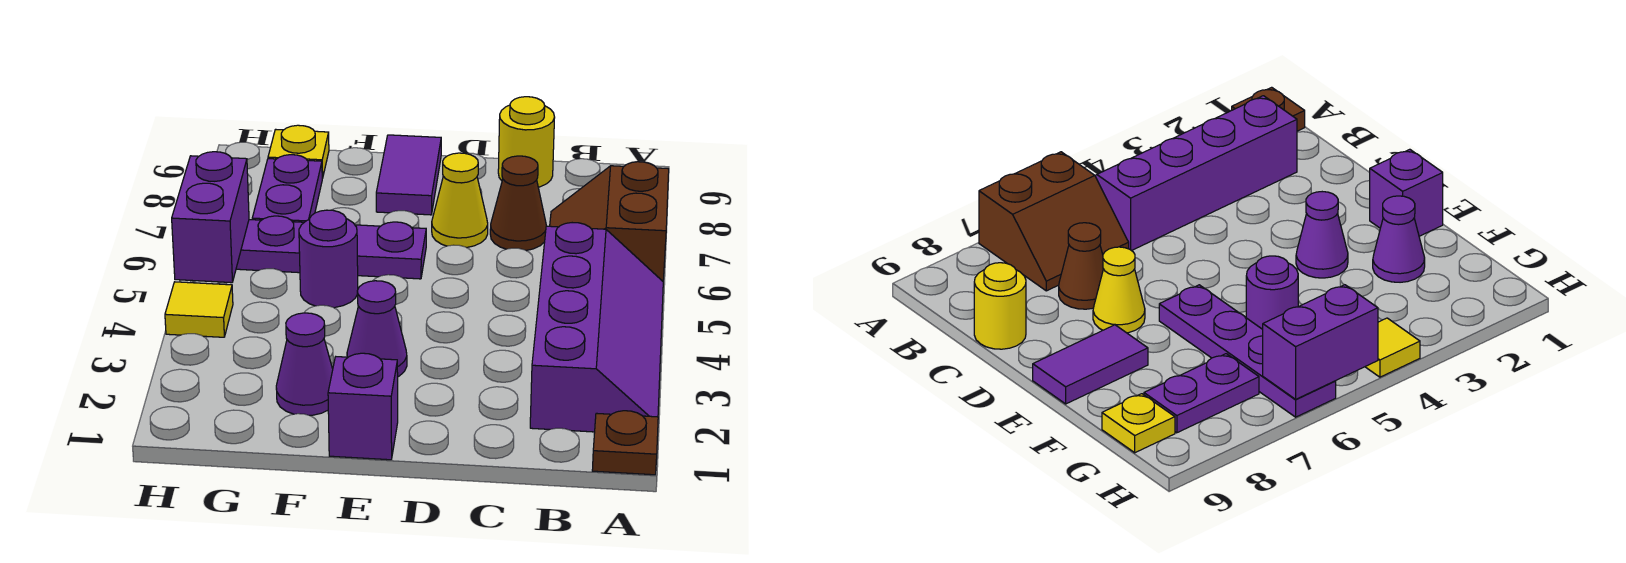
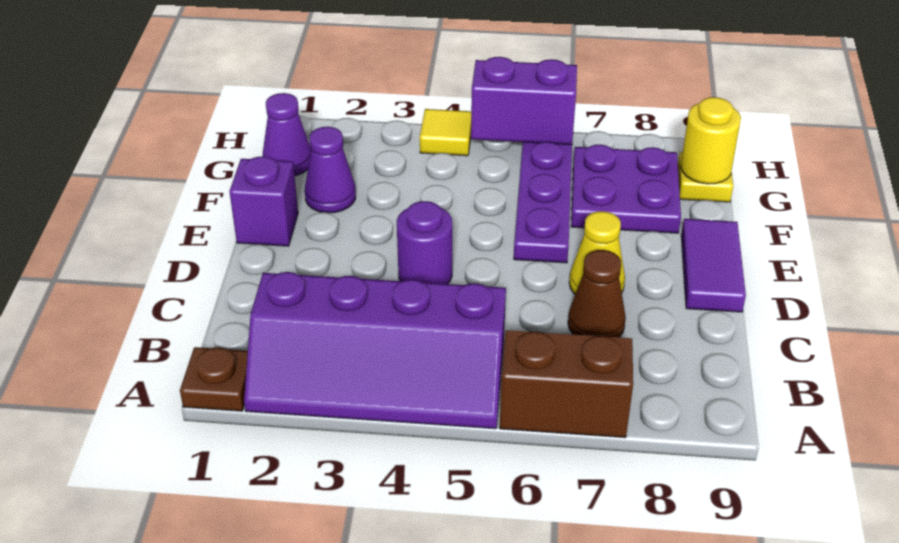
yellow round brick C9 level 1 -> yellow round brick G9 level 2
purple cone E3 level 1 -> purple cone G1 level 1
purple tile E8:E9 level 1 -> purple tile D9:E9 level 1
purple round brick F5 level 1 -> purple round brick D4 level 1
purple plate G7:G8 level 1 -> purple plate F7:G8 level 1

